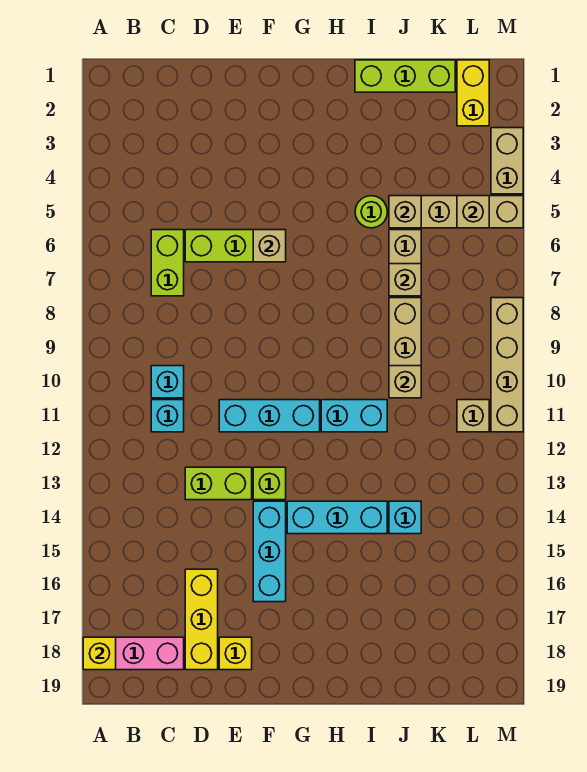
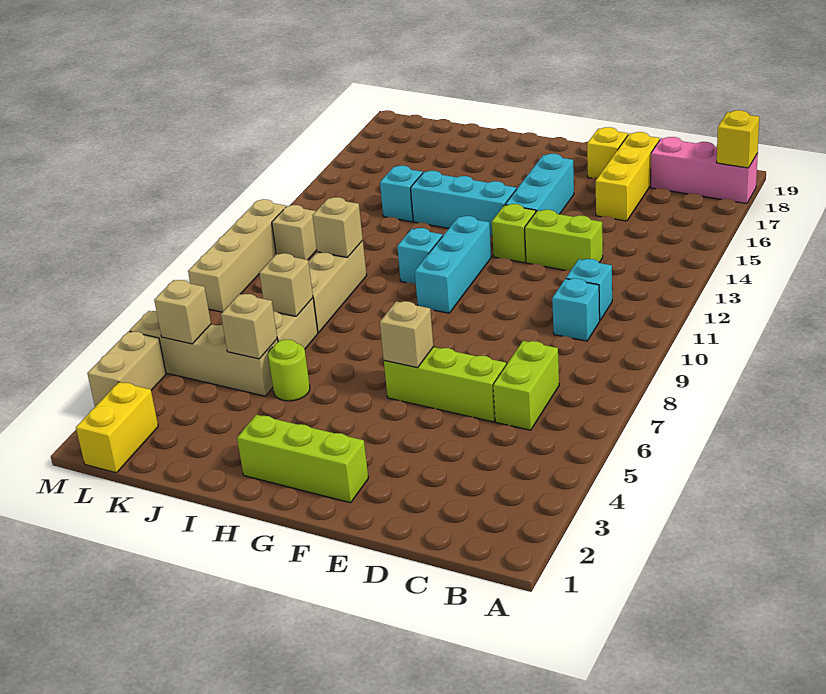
cyan brick E11:G11 level 1 -> cyan brick G10:G12 level 1
cyan brick H11:I11 level 1 -> cyan brick H11 level 1
lime brick I1:K1 level 1 -> lime brick F2:H2 level 1

